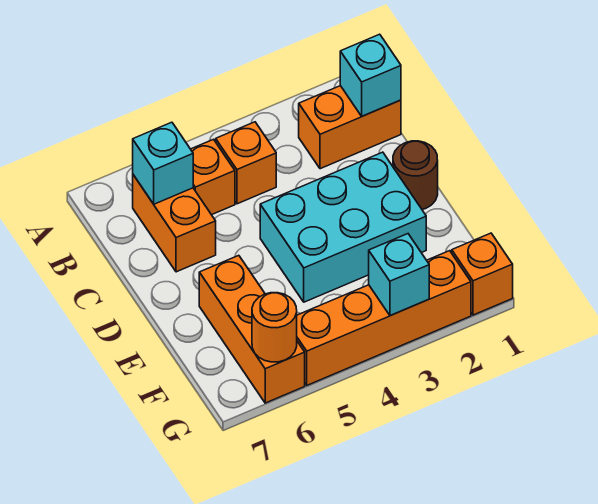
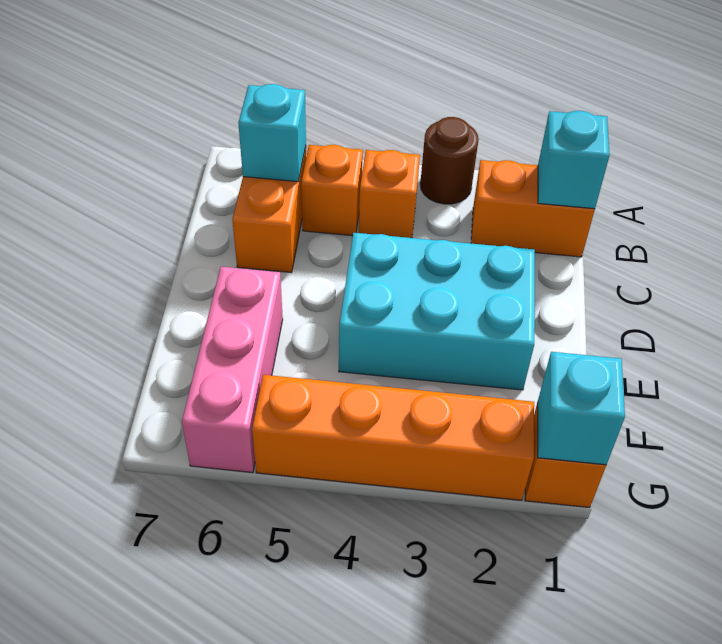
brown round brick D1 level 1 -> brown round brick A3 level 1
orange brick E6:G6 level 1 -> pink brick E6:G6 level 1
cyan brick G3 level 2 -> cyan brick G1 level 2
orange round brick G6 level 2 -> none

